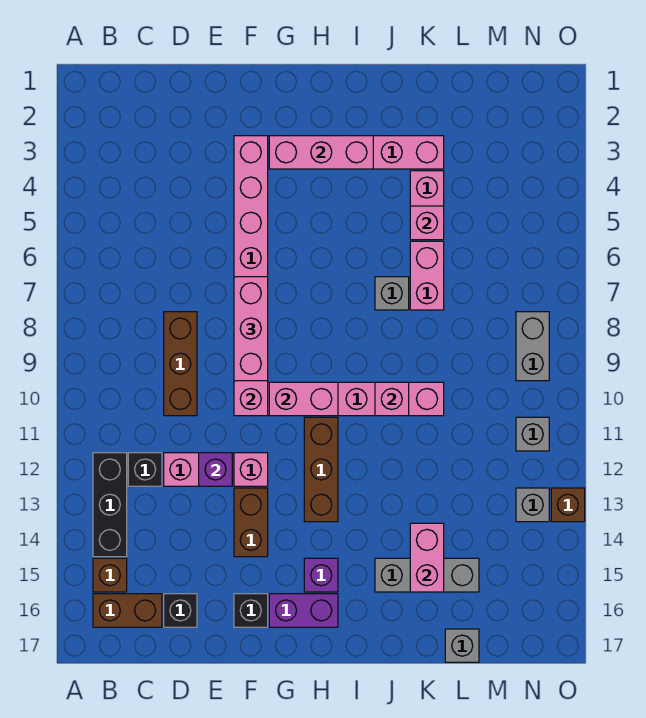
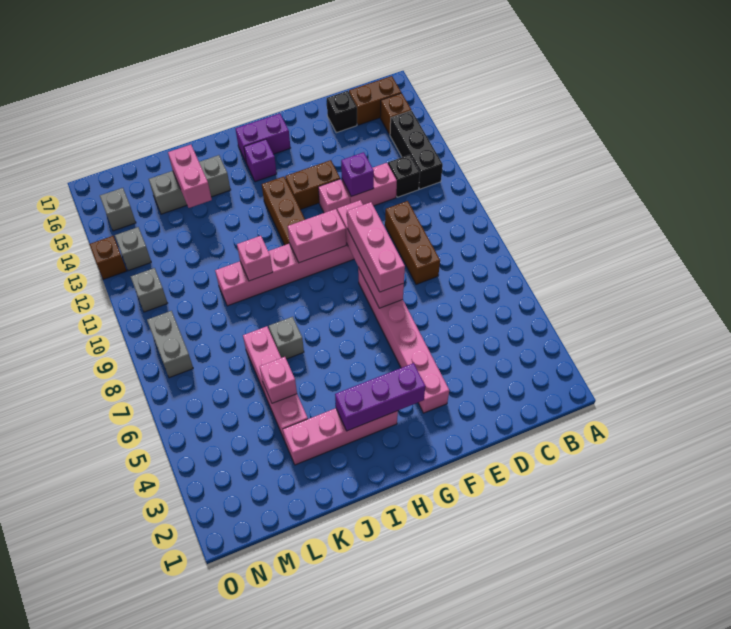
brown brick F13:F14 level 1 -> brown brick F13:G13 level 1
black brick F16 level 1 -> none
pink brick G3:I3 level 2 -> purple brick G3:I3 level 2
grey brick L17 level 1 -> grey brick N15 level 1

